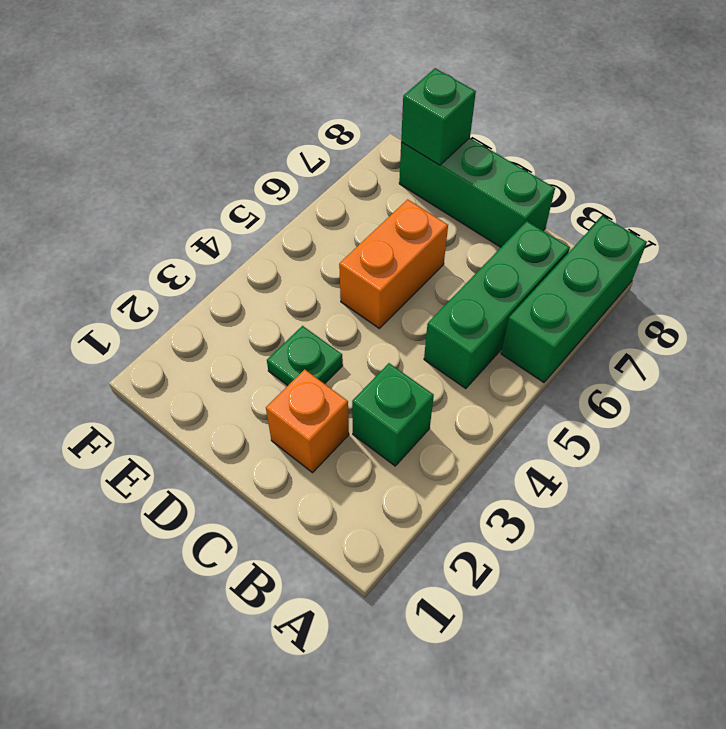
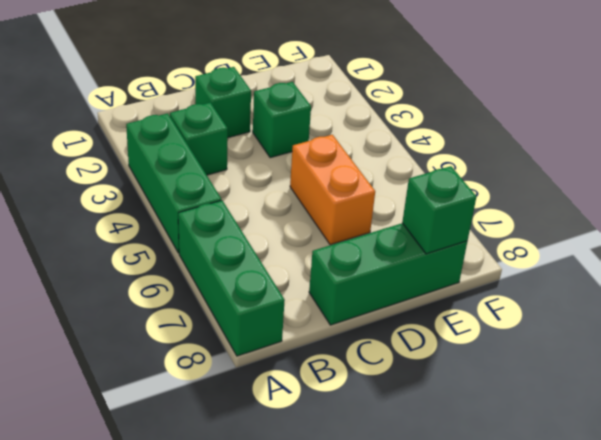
green brick B5:B7 level 1 -> green brick A3:A5 level 1
orange brick C2 level 1 -> green brick C2 level 1
green plate D3 level 1 -> green brick D3 level 1

